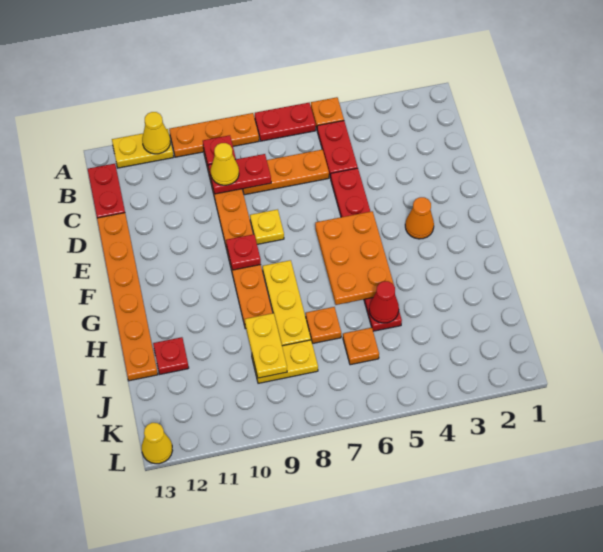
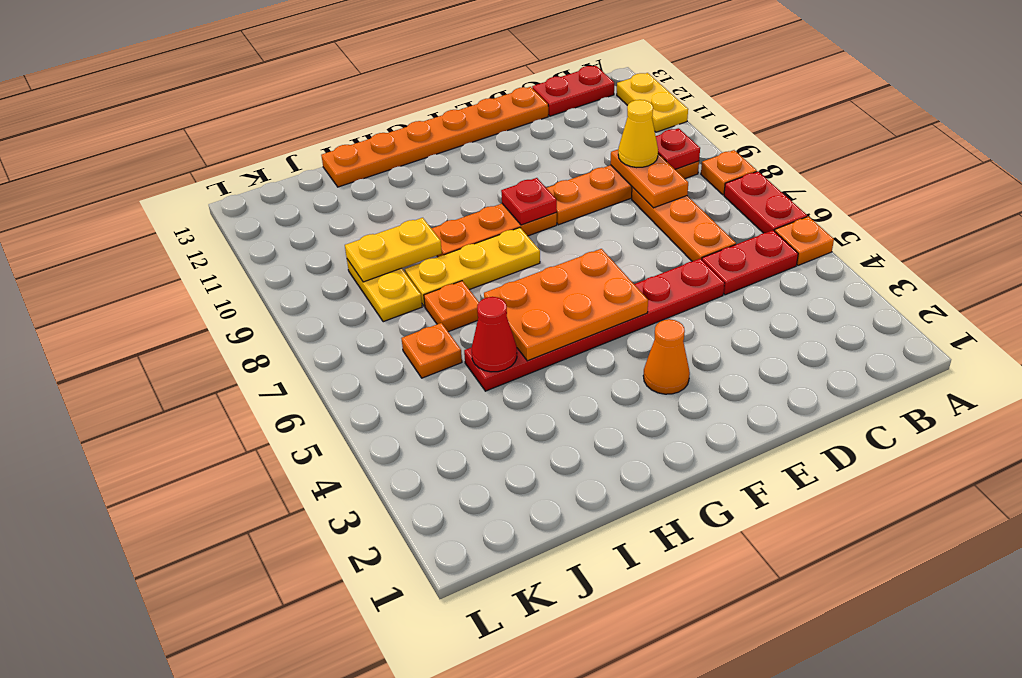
orange plate A8:A10 level 1 -> orange plate A8 level 1
yellow cone A11 level 2 -> none
red plate C8:C9 level 2 -> orange plate C8:C9 level 2
yellow plate E8 level 1 -> none
red plate I12 level 1 -> none
yellow cone L13 level 1 -> none

